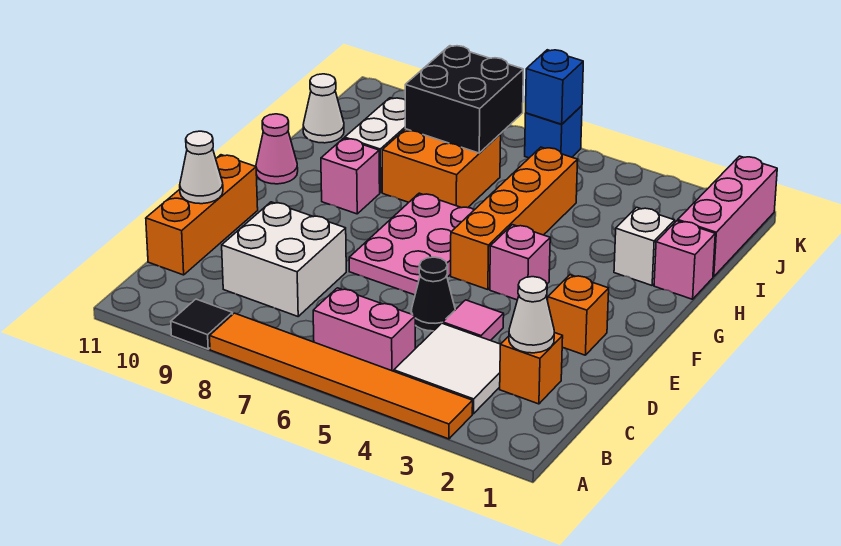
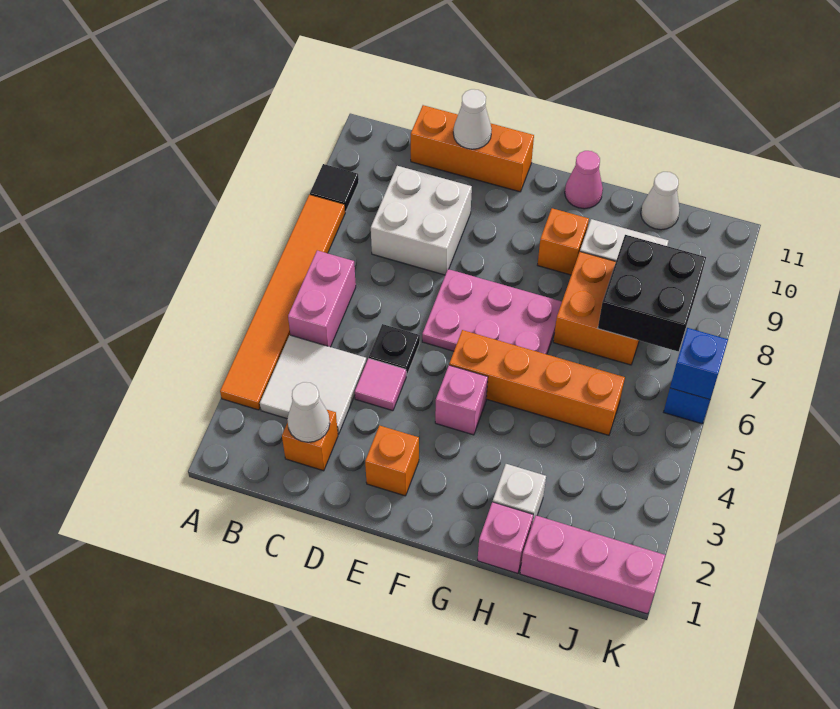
black cone D5 level 1 -> black plate D5 level 1
pink brick G9 level 1 -> orange brick G9 level 1

